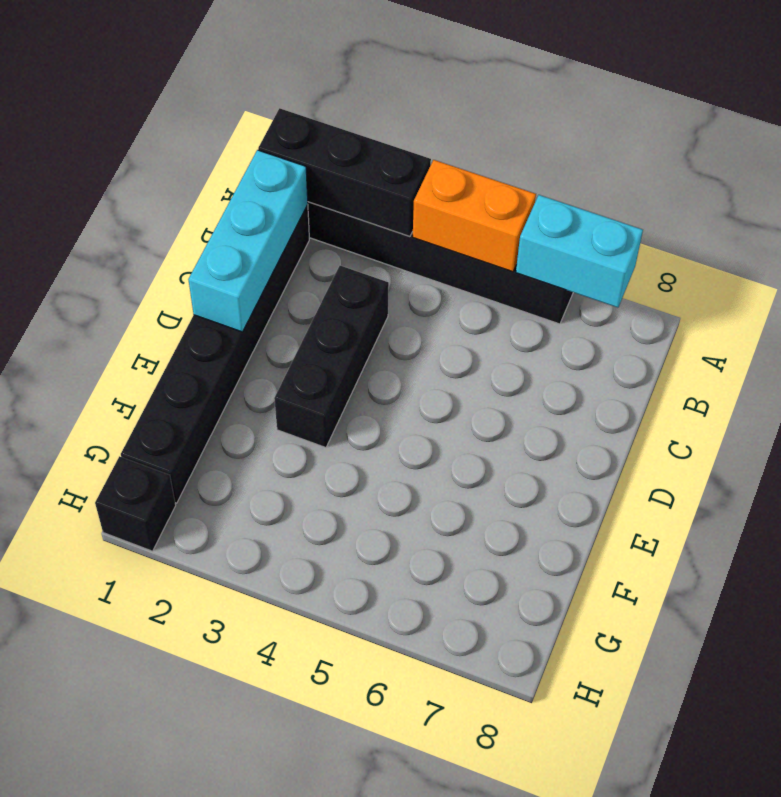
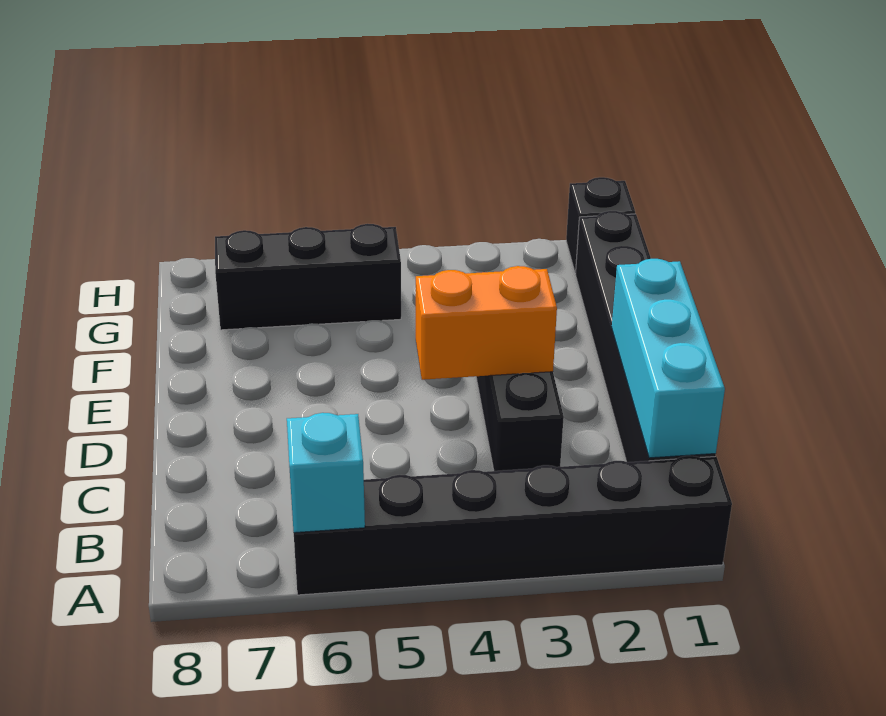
black brick A1:A3 level 2 -> black brick G5:G7 level 1
orange brick A4:A5 level 2 -> orange brick D3:D4 level 2
cyan brick A6:A7 level 2 -> cyan brick A6 level 2

